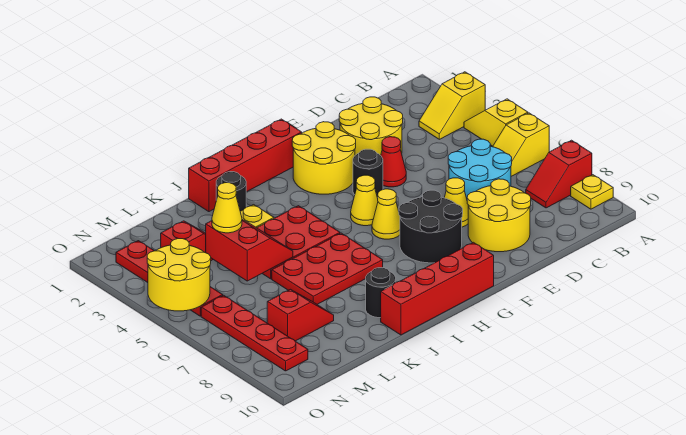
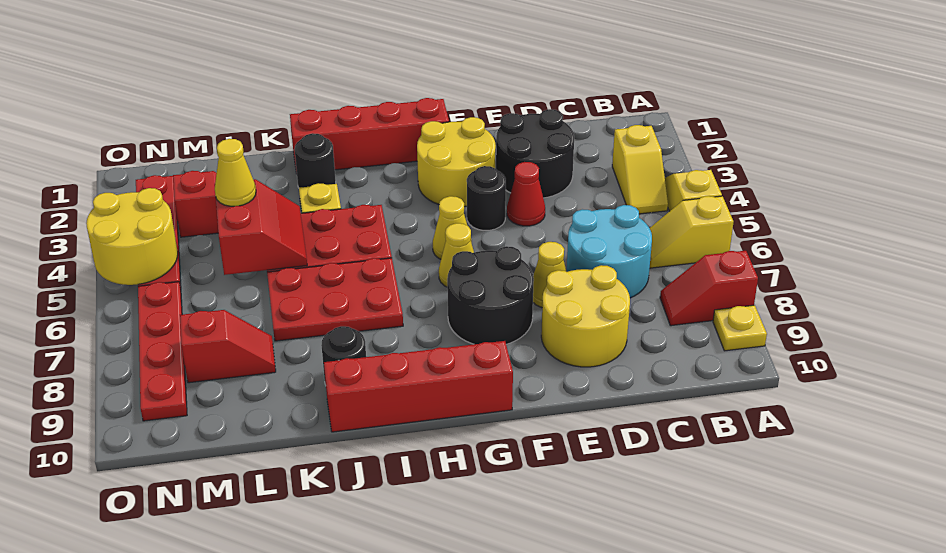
yellow slope A3:B3 level 1 top A -> yellow slope B3:B4 level 1 top 3
yellow round brick D2:E3 level 1 -> black round brick D2:E3 level 1

